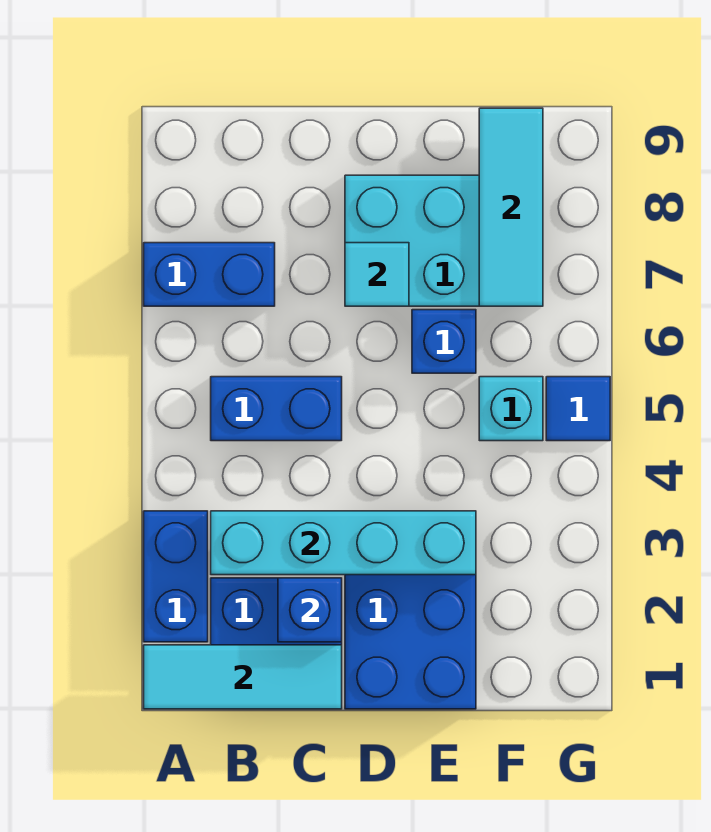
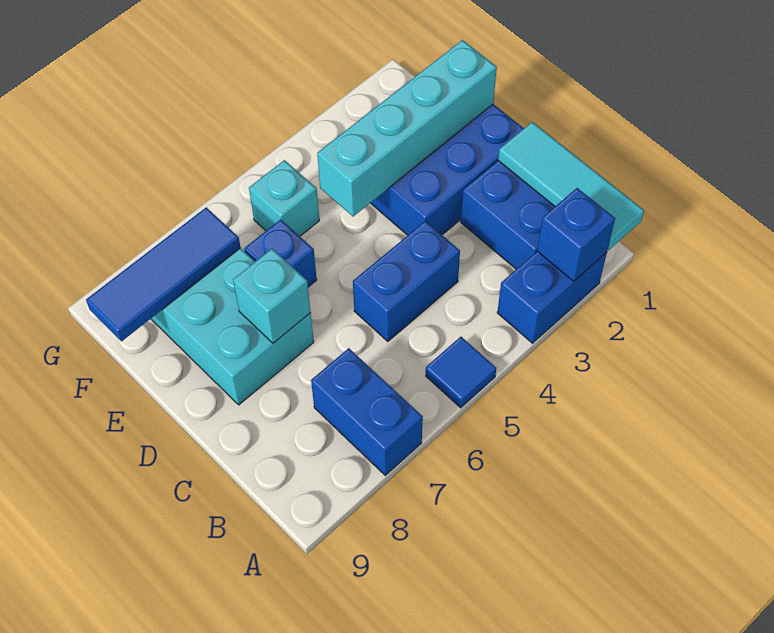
cyan brick B3:E3 level 2 -> cyan brick E1:E4 level 2
blue brick B5:C5 level 1 -> blue brick C4:C5 level 1
blue brick C2 level 2 -> blue brick A2 level 2
cyan tile D7 level 2 -> cyan brick D7 level 2
cyan tile F7:F9 level 2 -> blue tile F7:F9 level 2
blue tile G5 level 1 -> blue tile A5 level 1

